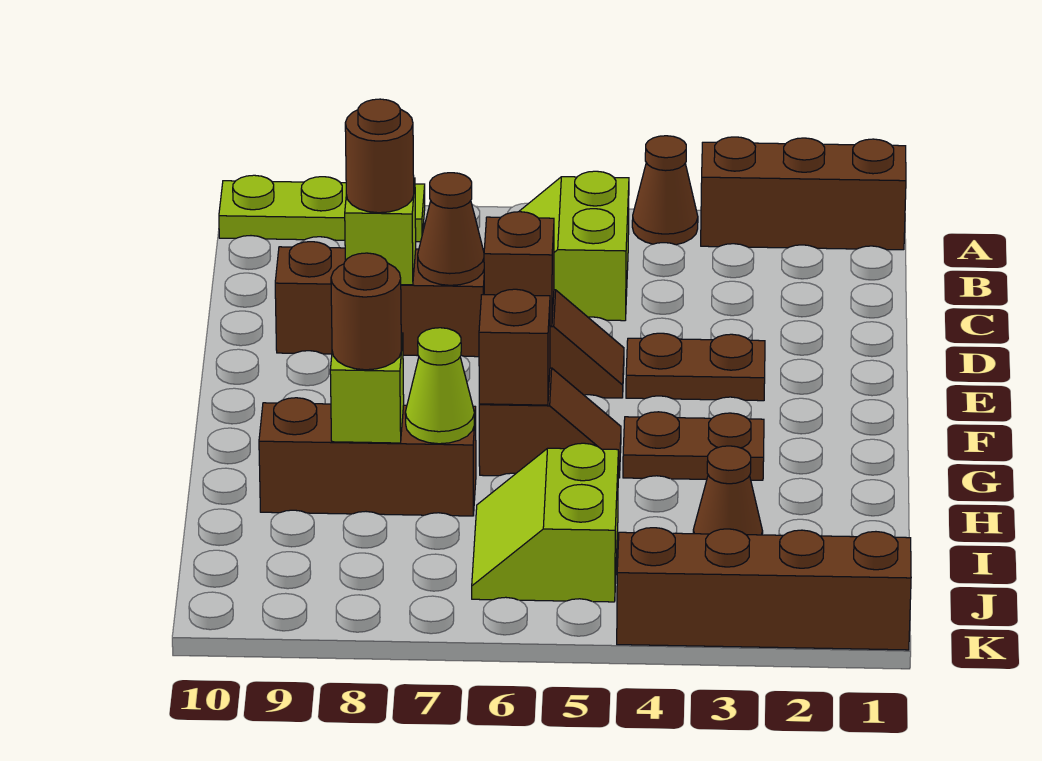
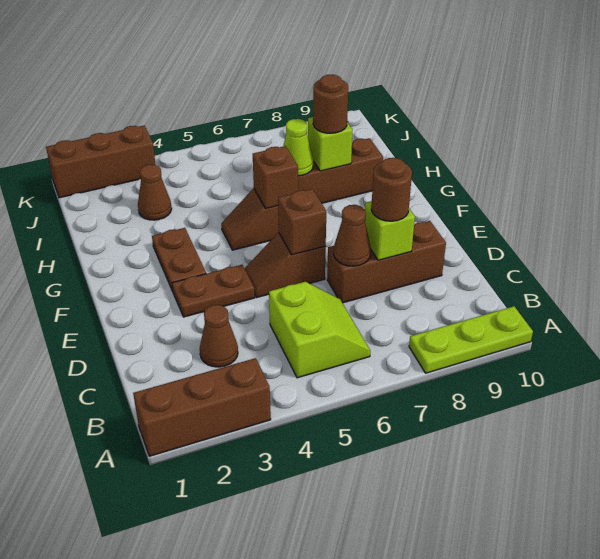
brown cone A4 level 1 -> brown cone C3 level 1
brown plate G3:G4 level 1 -> brown plate F3:G3 level 1
lime slope I5:J6 level 1 top 5 -> none
brown brick K1:K4 level 1 -> brown brick K1:K3 level 1

